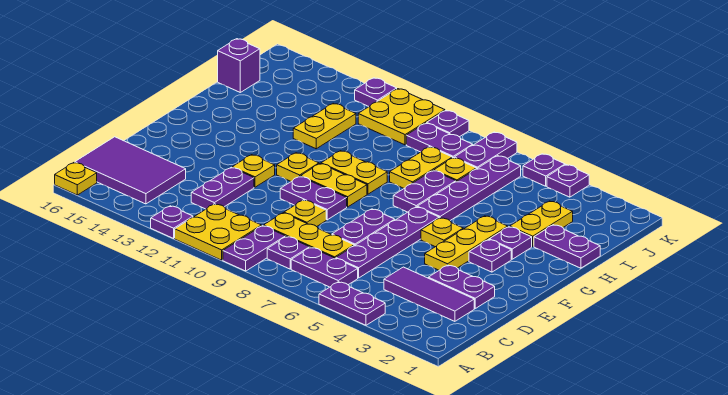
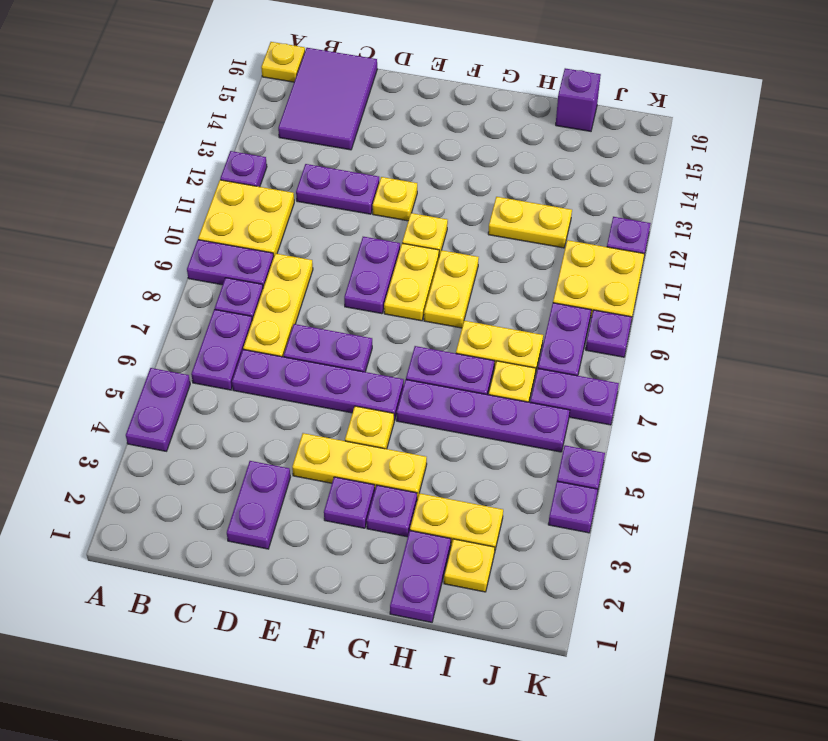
purple tile C2:C4 level 1 -> none
yellow plate D9 level 1 -> yellow plate I2 level 1

